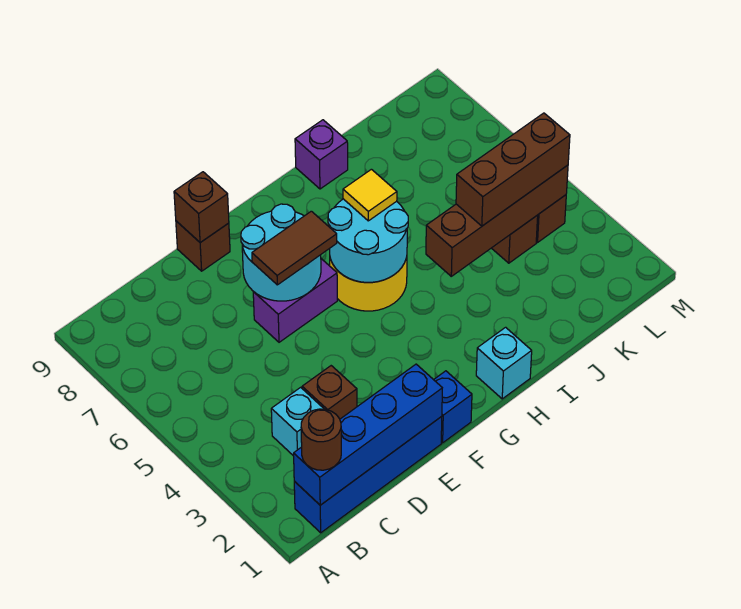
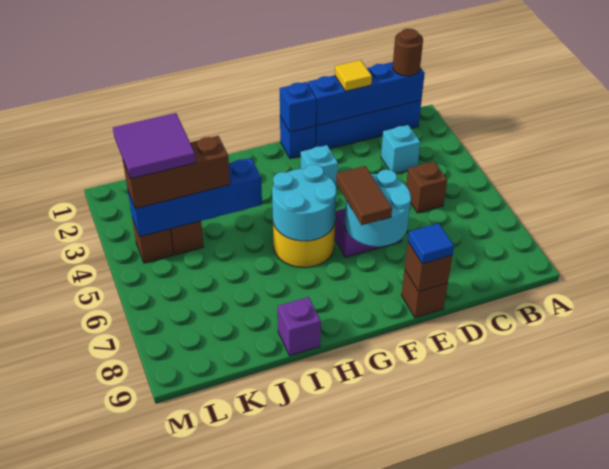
brown brick D3 level 1 -> brown brick C5 level 1
brown tile E6:F6 level 3 -> brown tile F6:F7 level 3
none -> blue tile E9 level 3
none -> blue brick F1 level 2
cyan brick H1 level 1 -> cyan brick F3 level 1
yellow tile H6 level 3 -> yellow tile D1 level 3
brown brick I4:L4 level 2 -> blue brick I4:L4 level 2
none -> purple tile K3:L4 level 4

